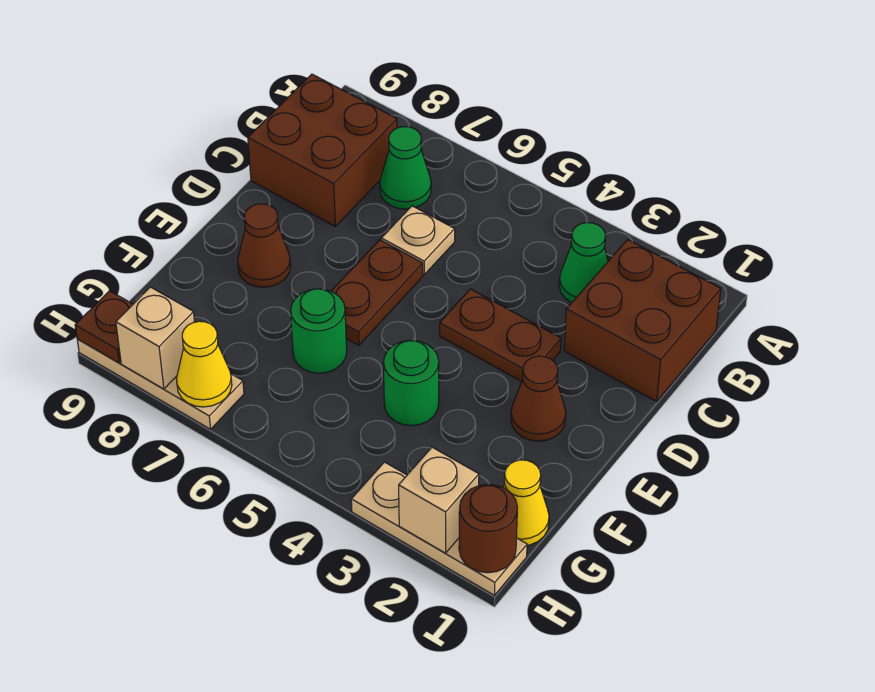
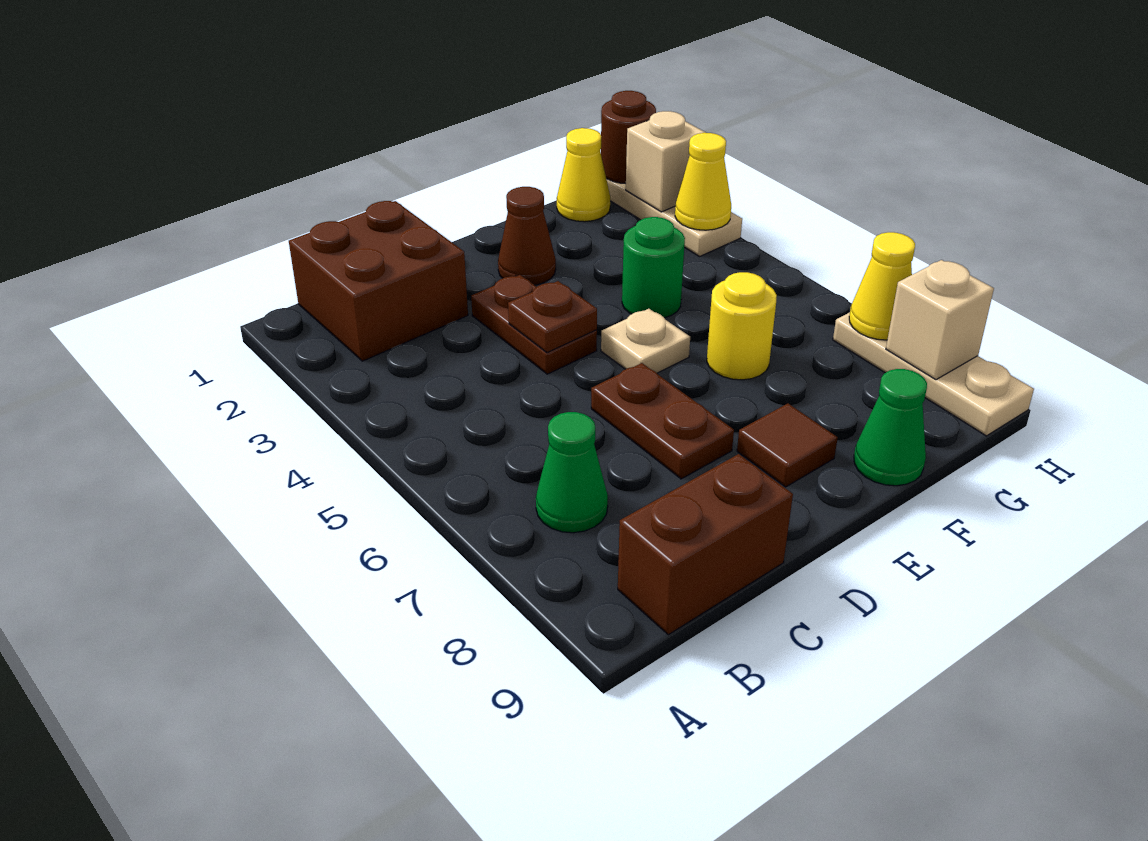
green cone B3 level 1 -> green cone F9 level 1
brown brick B8:C9 level 1 -> brown brick B9:C9 level 1
tan plate C6 level 1 -> tan plate E5 level 1
brown plate D6:E6 level 1 -> brown plate D6:D7 level 1
brown cone E8 level 1 -> brown tile E8 level 1
green round brick F6 level 1 -> yellow round brick F6 level 1
none -> yellow cone H3 level 2
brown plate H9 level 2 -> brown plate D4 level 2

